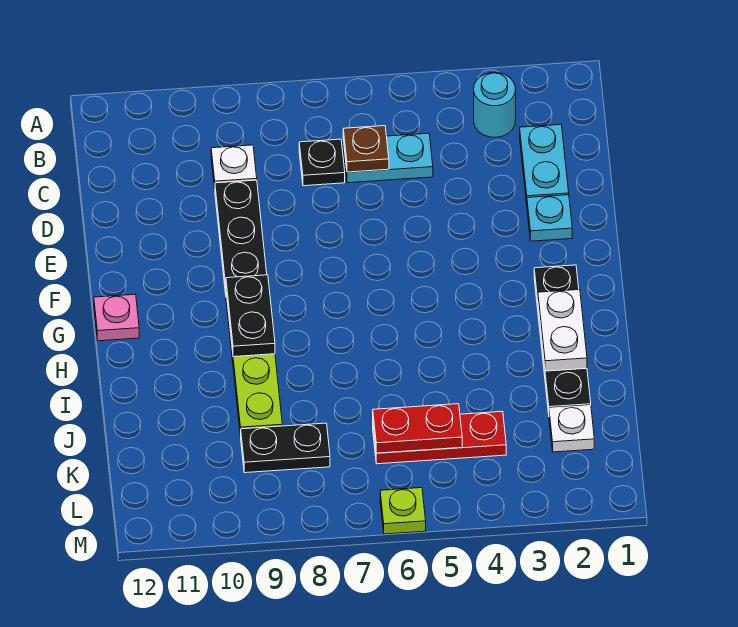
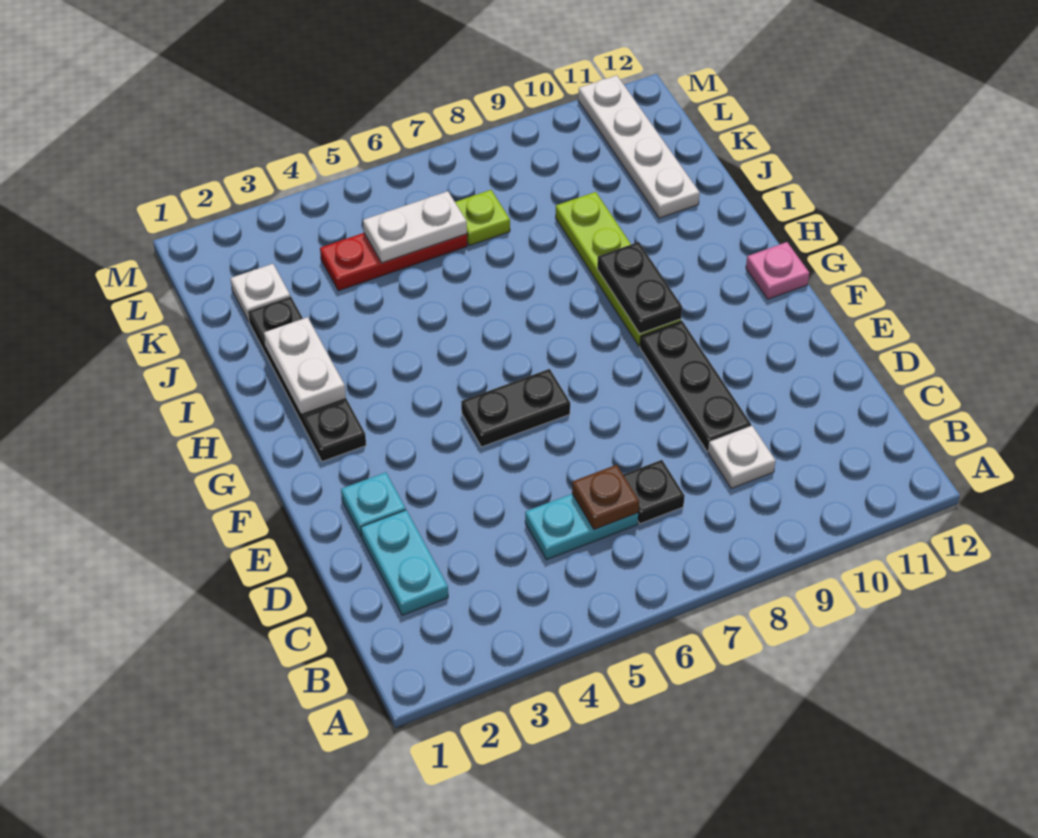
cyan round brick B3 level 1 -> none
none -> white plate J11:M11 level 1
red plate K5:K6 level 2 -> white plate K5:K6 level 2
black plate K8:K9 level 1 -> black plate F5:F6 level 1
lime plate M6 level 1 -> lime plate K7 level 1

